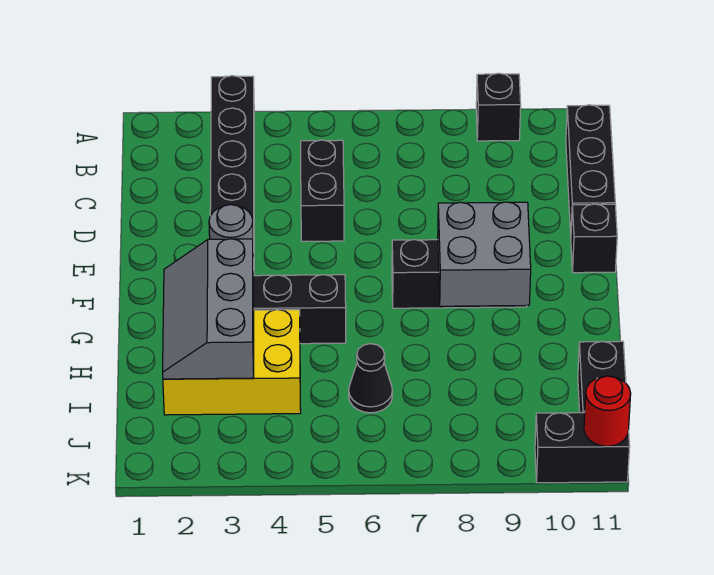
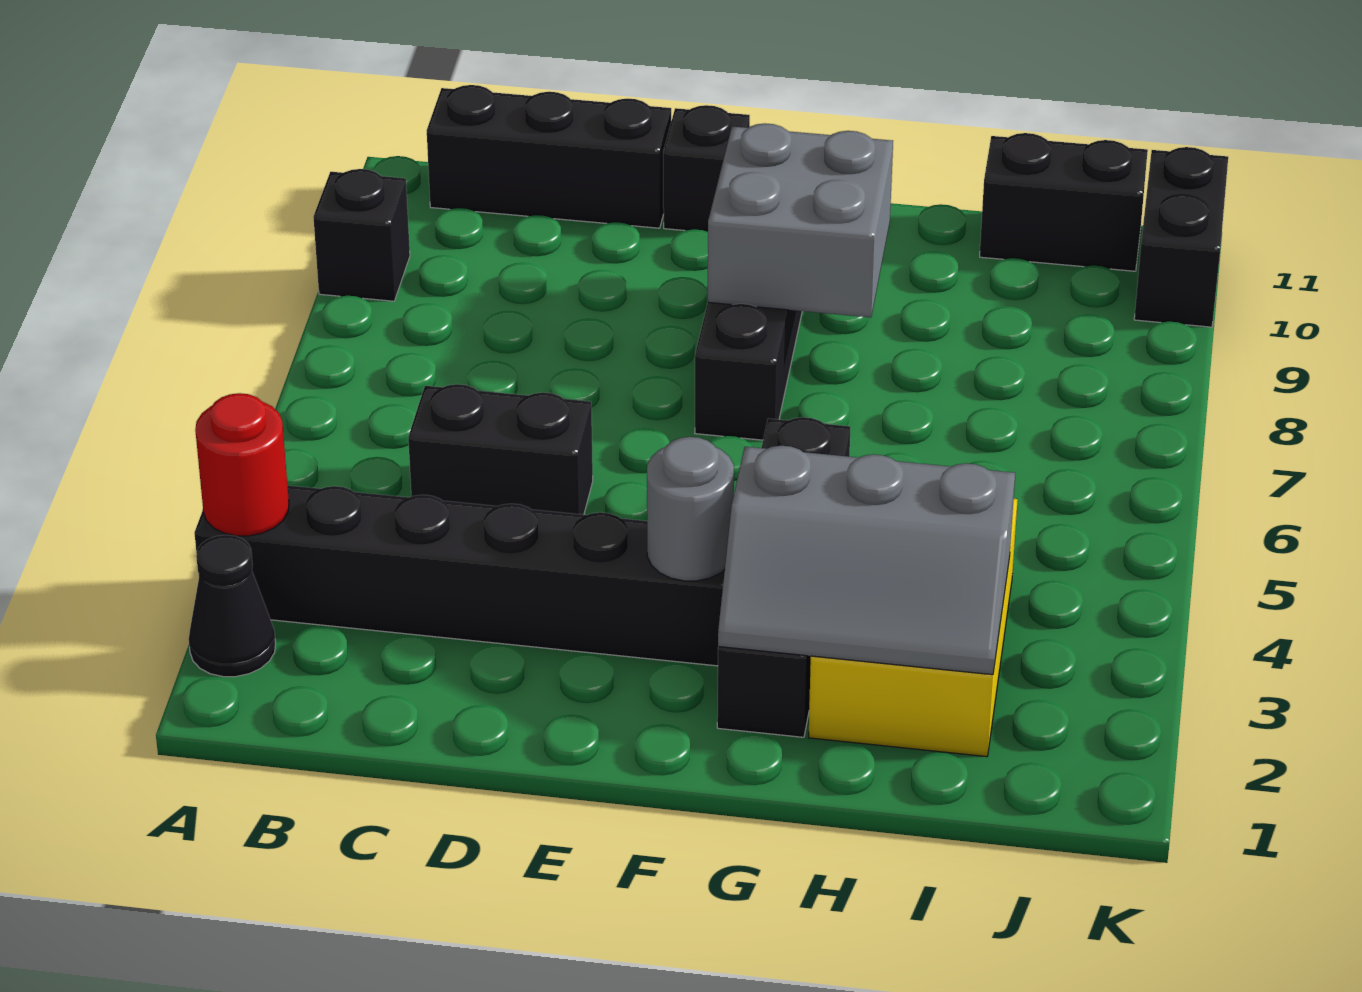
black cone I6 level 1 -> black cone A2 level 1
red round brick K11 level 2 -> red round brick A3 level 2

